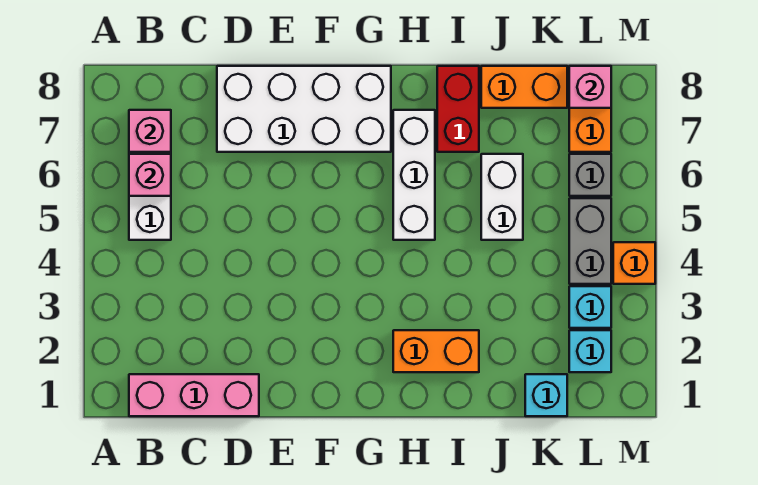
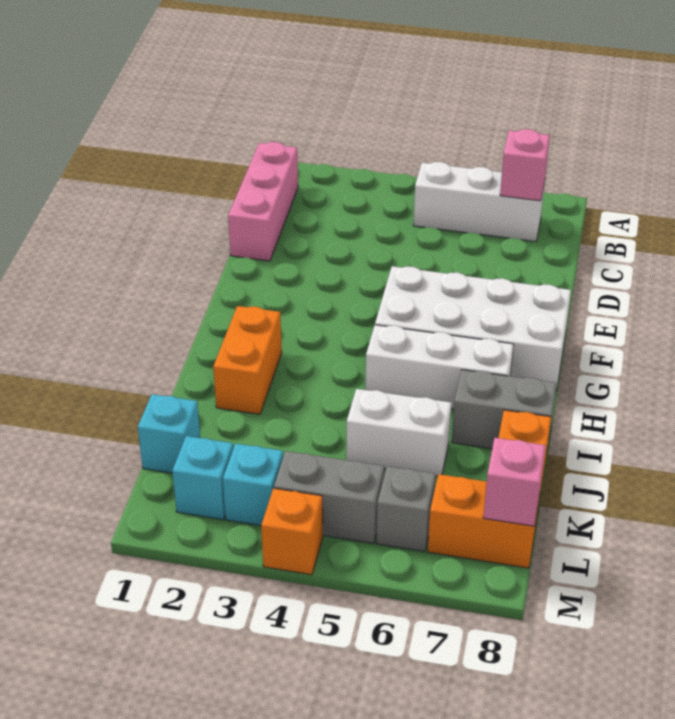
pink brick B6 level 2 -> none
white brick D7:G8 level 1 -> white brick F5:G8 level 1
red brick I7:I8 level 1 -> grey brick I7:I8 level 1

